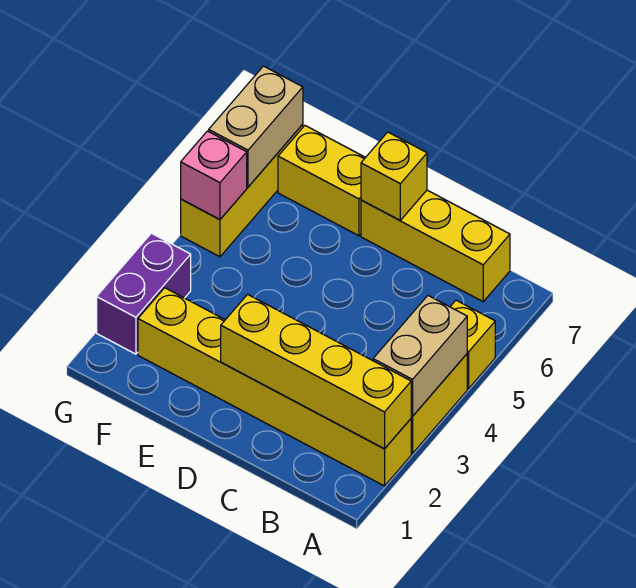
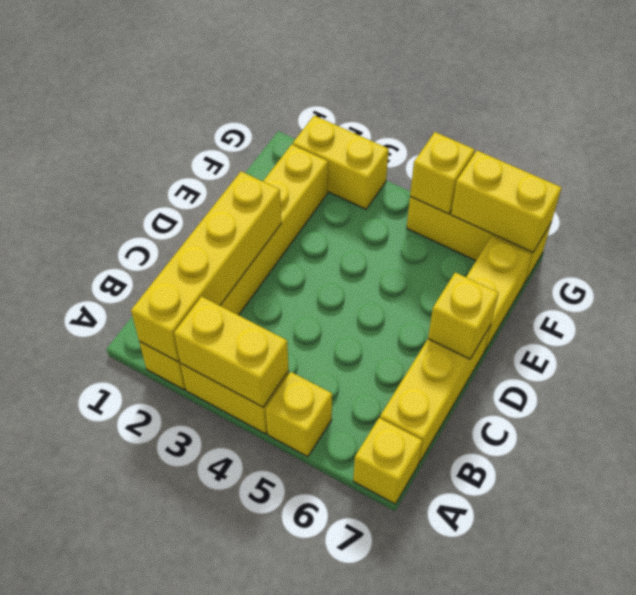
tan brick A3:A4 level 2 -> yellow brick A3:A4 level 2
none -> yellow brick A7 level 1
purple brick G2:G3 level 1 -> yellow brick G2:G3 level 1
pink brick G5 level 2 -> yellow brick G5 level 2
tan brick G6:G7 level 2 -> yellow brick G6:G7 level 2

